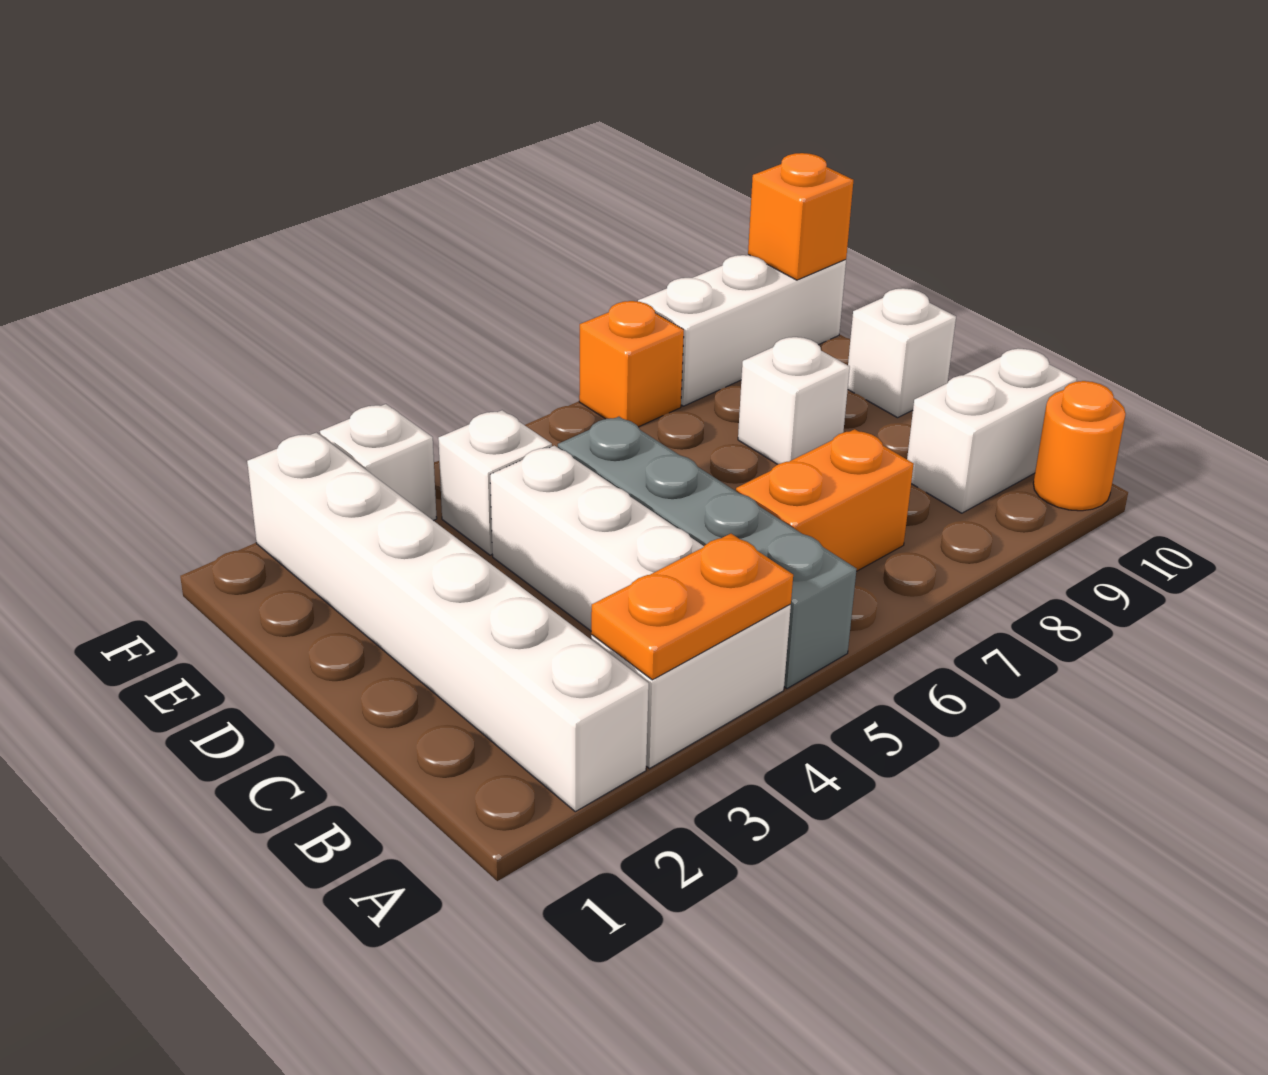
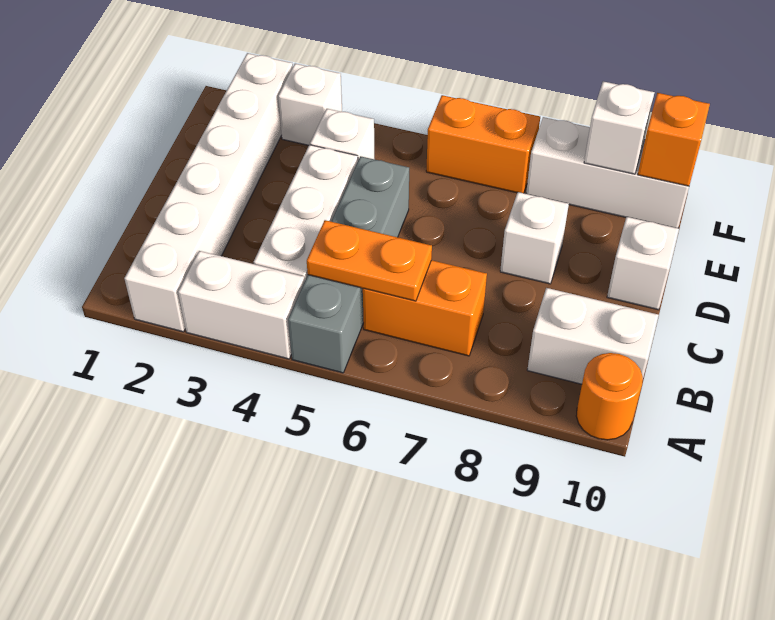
orange plate A3:A4 level 2 -> orange plate B5:B6 level 2
orange brick F7 level 1 -> orange brick F6:F7 level 1
none -> white brick F9 level 2

